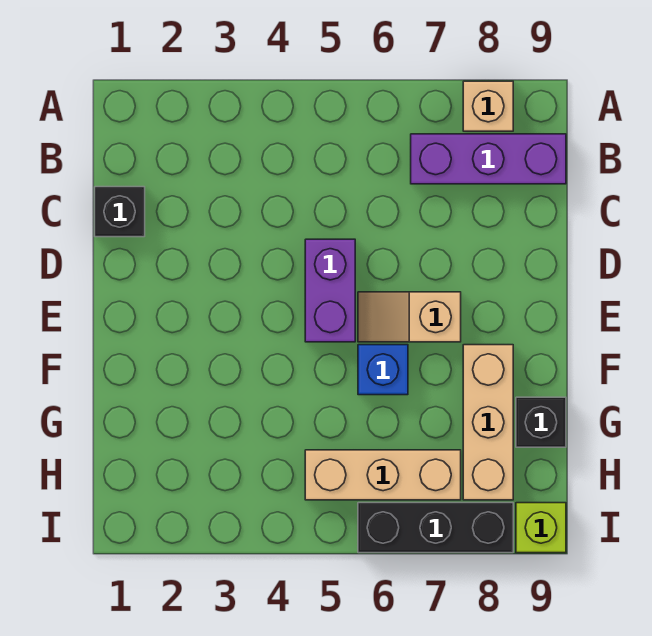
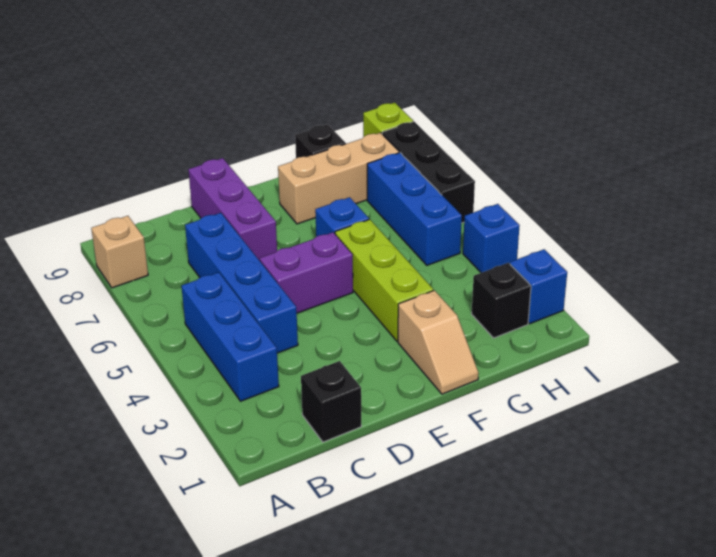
none -> blue brick B3:B5 level 1
purple brick B7:B9 level 1 -> purple brick D7:D9 level 1
none -> blue brick C4:C7 level 1
tan slope E6:E7 level 1 top 7 -> tan slope F1:F2 level 1 top 2
none -> lime brick F3:F5 level 1
none -> black brick H2 level 1
tan brick H5:H7 level 1 -> blue brick H5:H7 level 1
none -> blue brick I2 level 1
none -> blue brick I4 level 1

